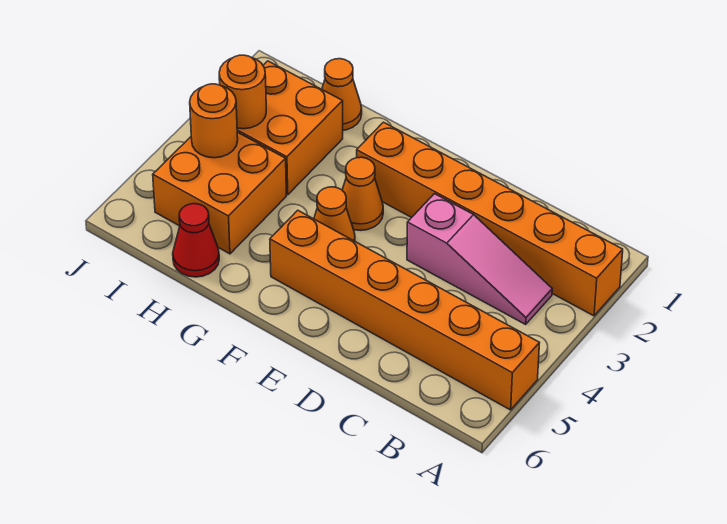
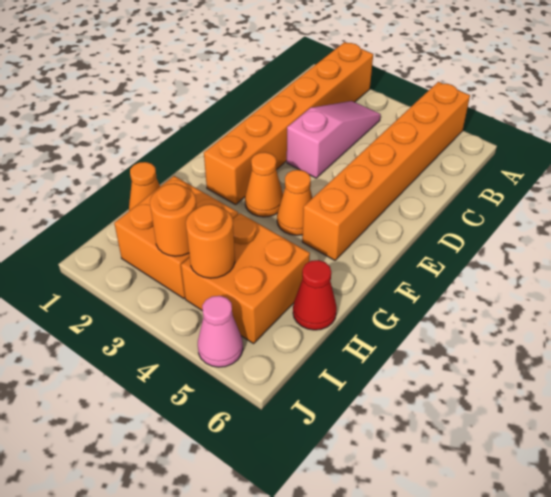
none -> pink cone J5 level 1

